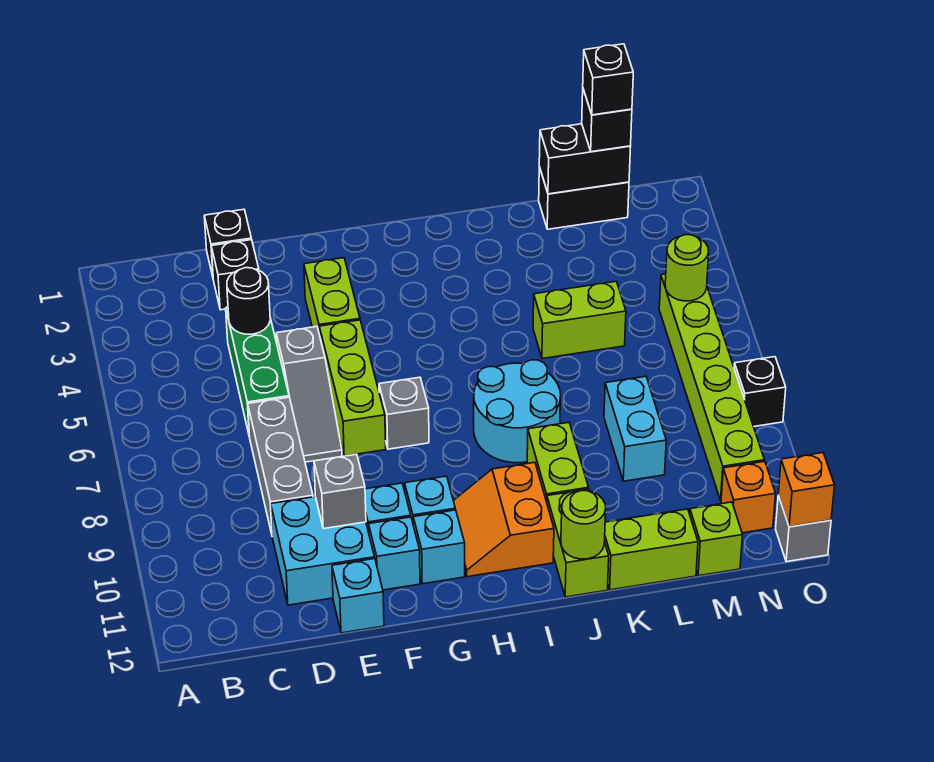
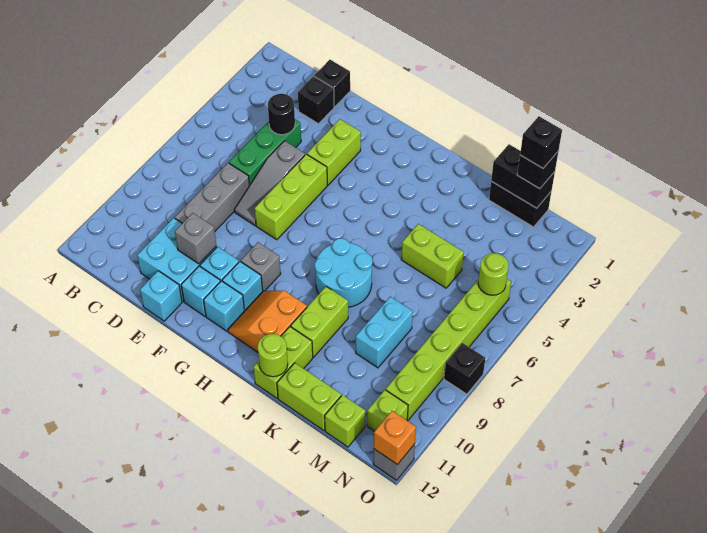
grey brick G7 level 1 -> grey brick G9 level 1
orange brick N11 level 1 -> lime brick N11 level 1

